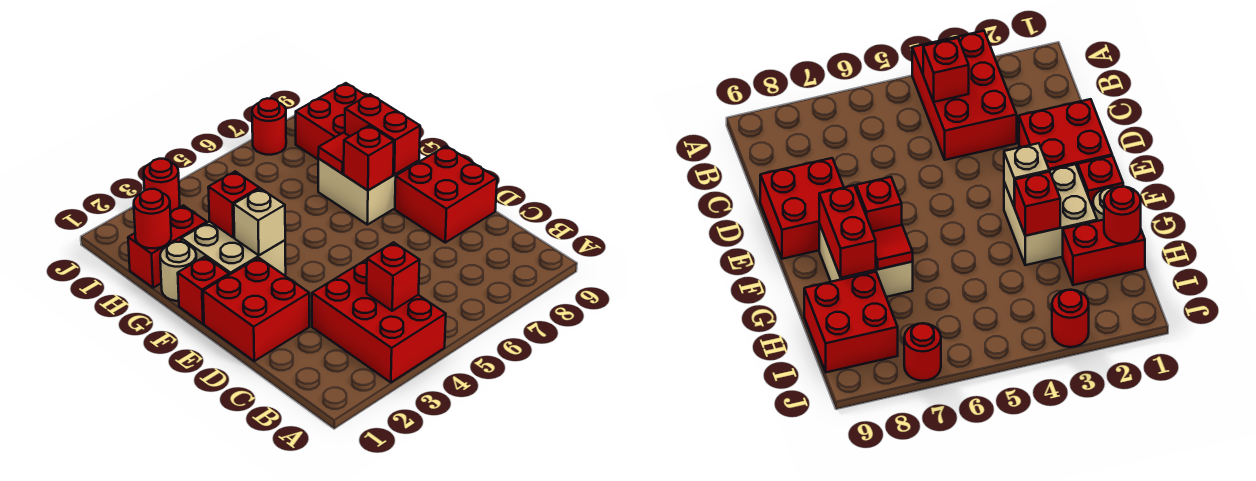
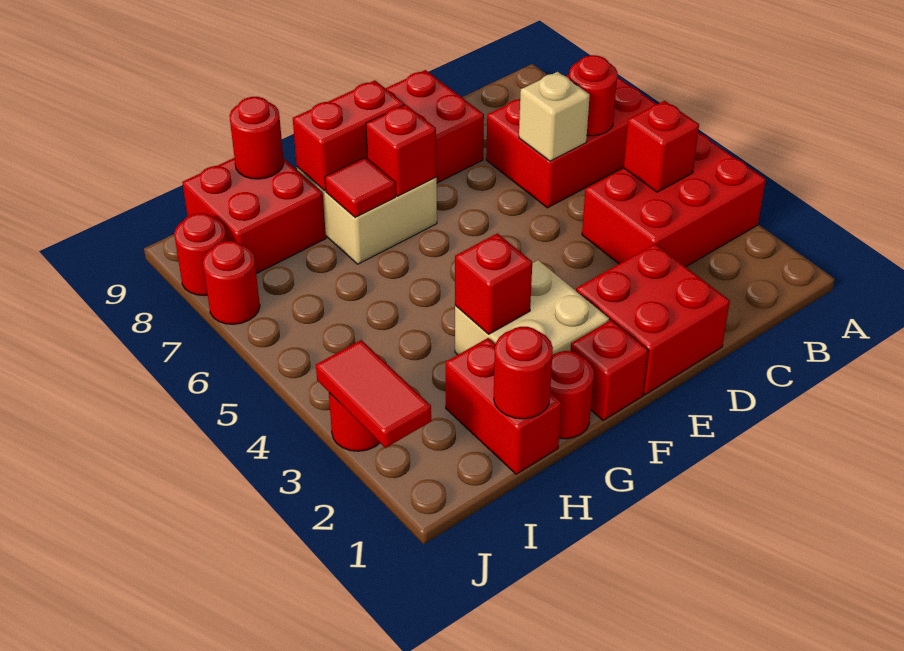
none -> red brick A6:C7 level 1
none -> red round brick B6 level 2
tan brick F3 level 2 -> tan brick C6 level 2
tan round brick G1 level 1 -> red round brick G1 level 1
none -> red round brick H9 level 2
none -> red tile J2:J3 level 2
none -> red round brick J8 level 1

